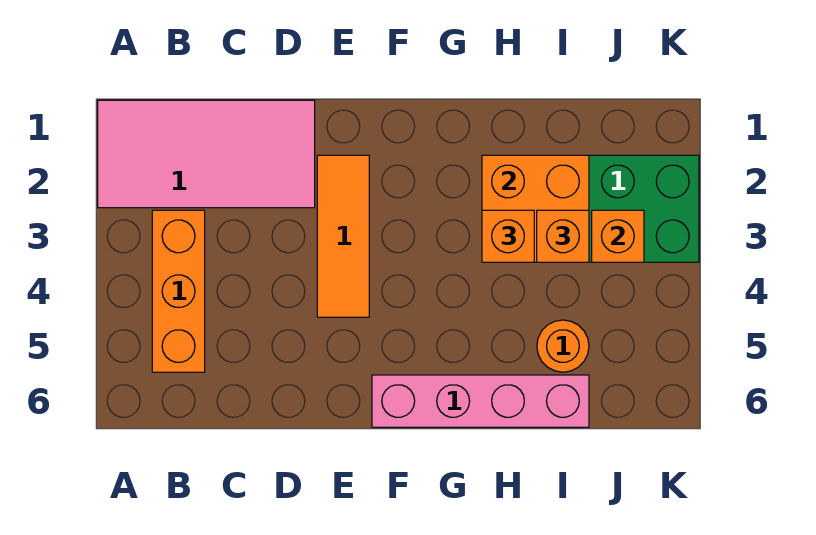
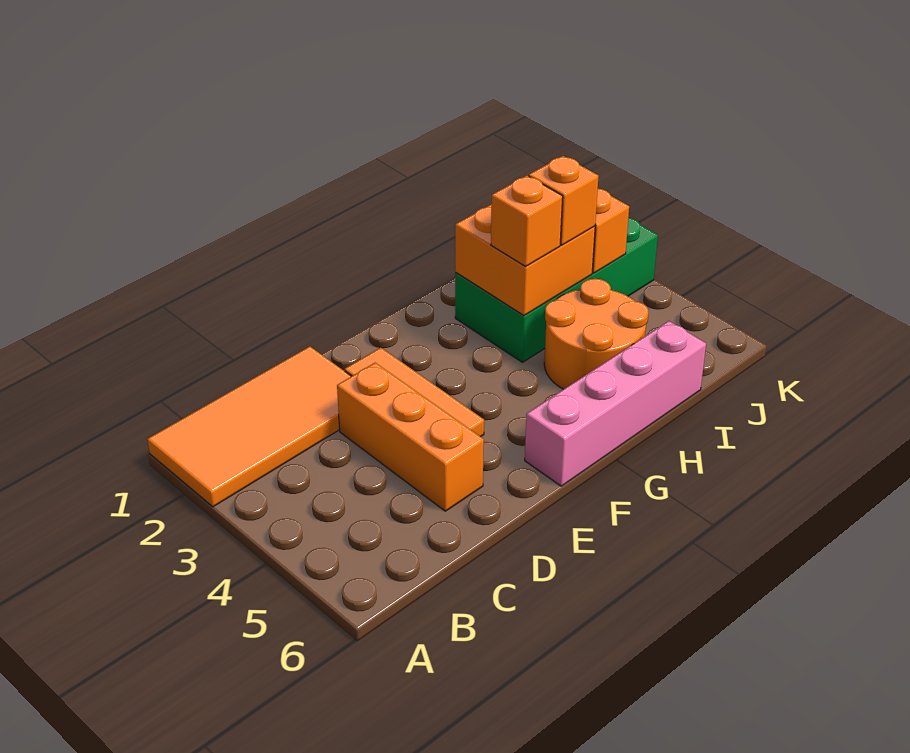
pink tile A1:D2 level 1 -> orange tile A1:D2 level 1
orange brick B3:B5 level 1 -> orange brick D3:D5 level 1
orange round brick I5 level 1 -> orange round brick H4:I5 level 1

